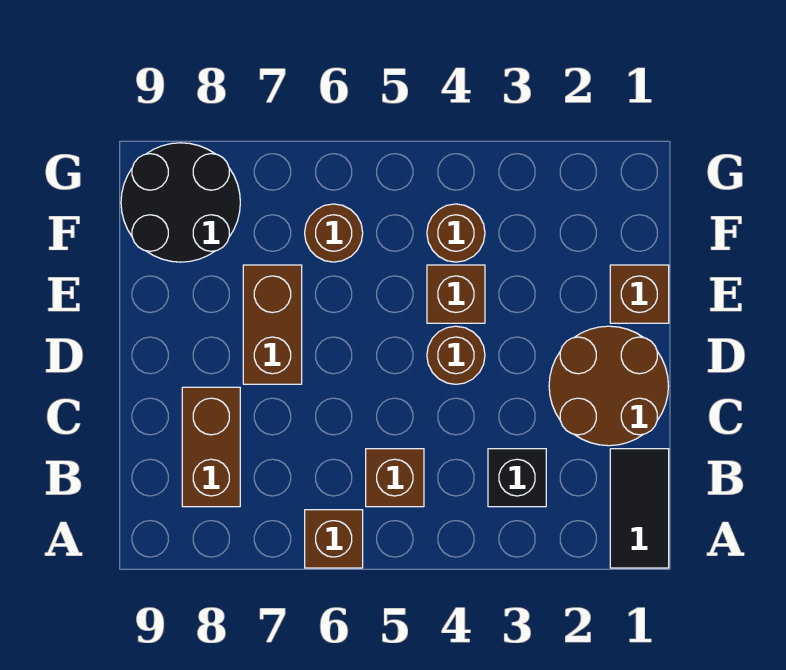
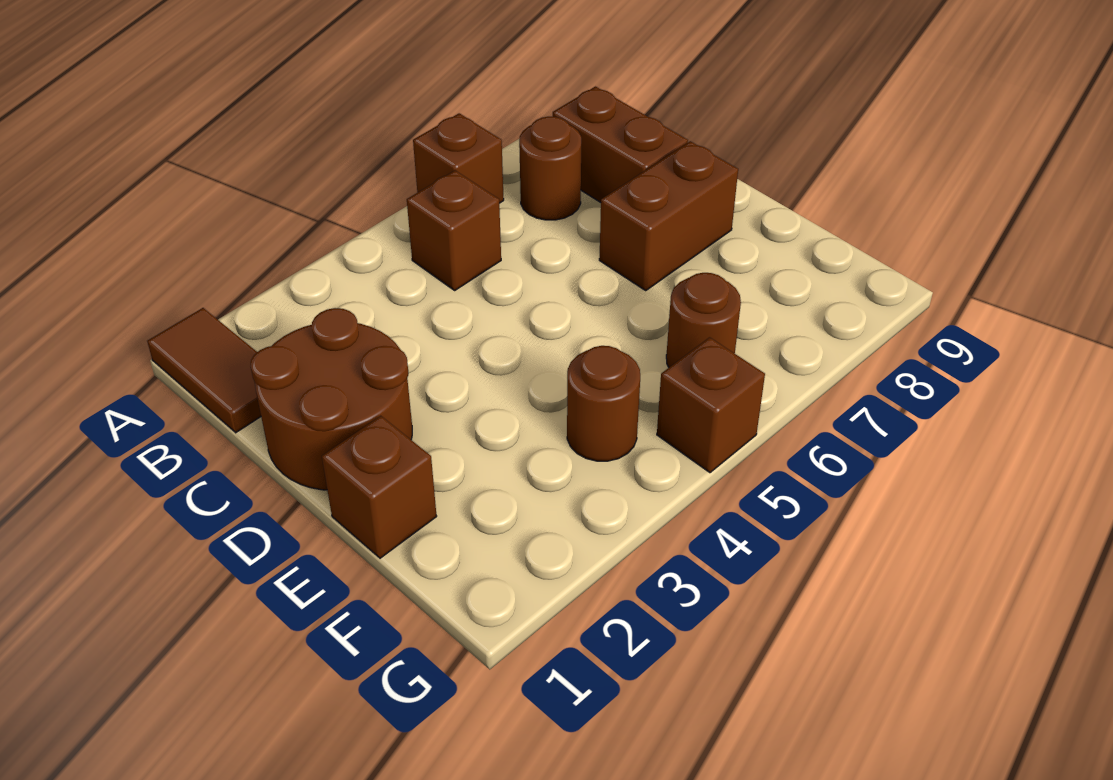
black tile A1:B1 level 1 -> brown tile A1:B1 level 1
black brick B3 level 1 -> none
brown round brick D4 level 1 -> brown round brick B7 level 1
brown brick D7:E7 level 1 -> brown brick D7:D8 level 1
brown brick E4 level 1 -> brown brick G5 level 1
black round brick F8:G9 level 1 -> none

